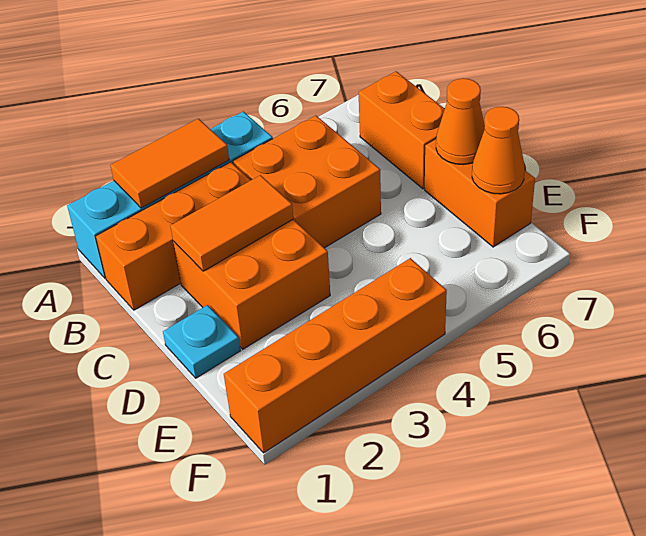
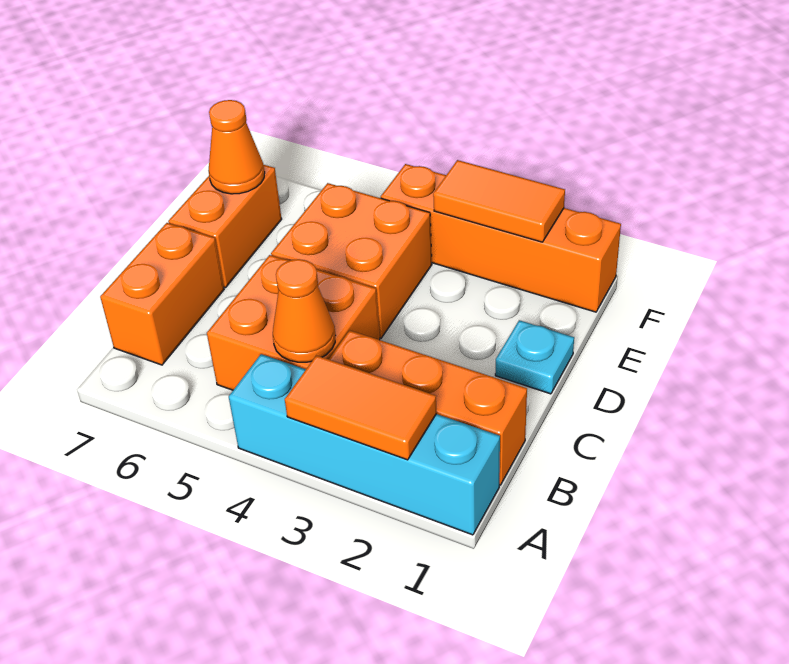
orange brick C2:D3 level 1 -> orange brick D4:E5 level 1
orange tile C2:C3 level 2 -> orange tile F2:F3 level 2
orange cone D7 level 2 -> orange cone B4 level 2

